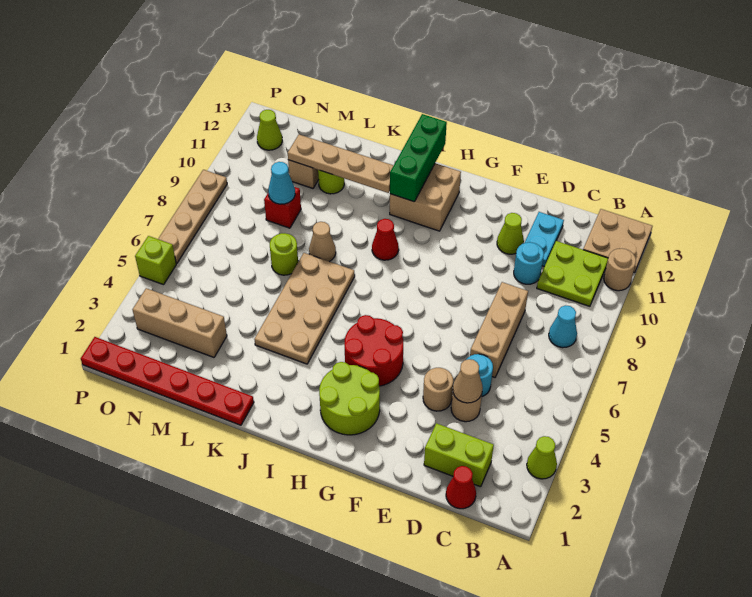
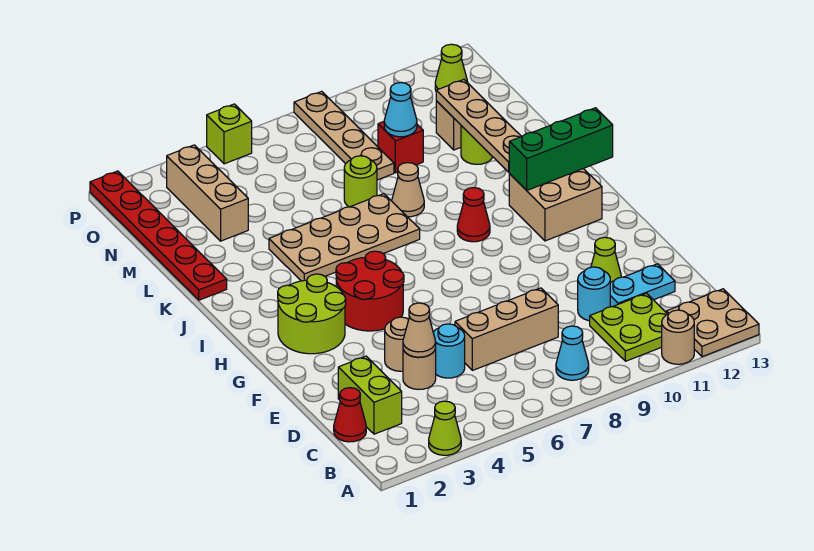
tan plate P6:P9 level 1 -> tan plate M8:P8 level 1

